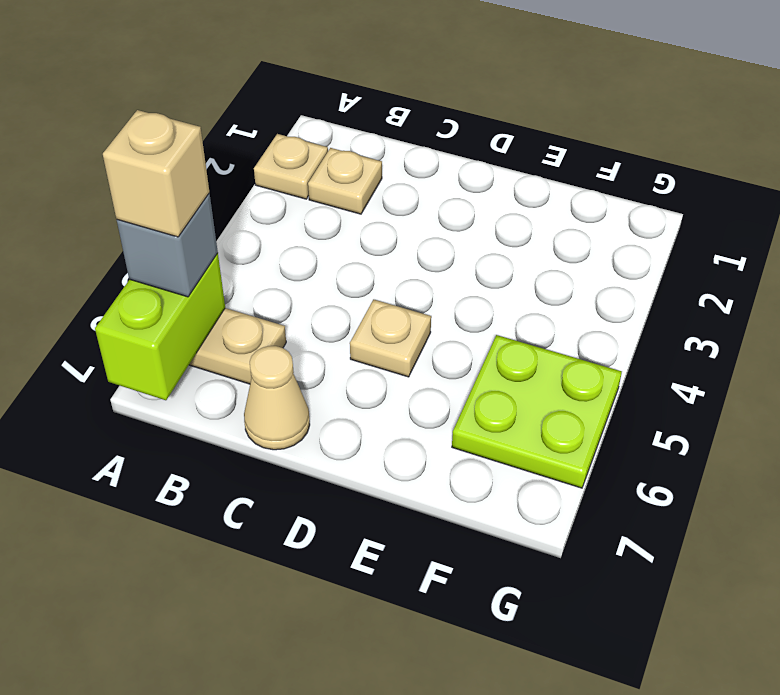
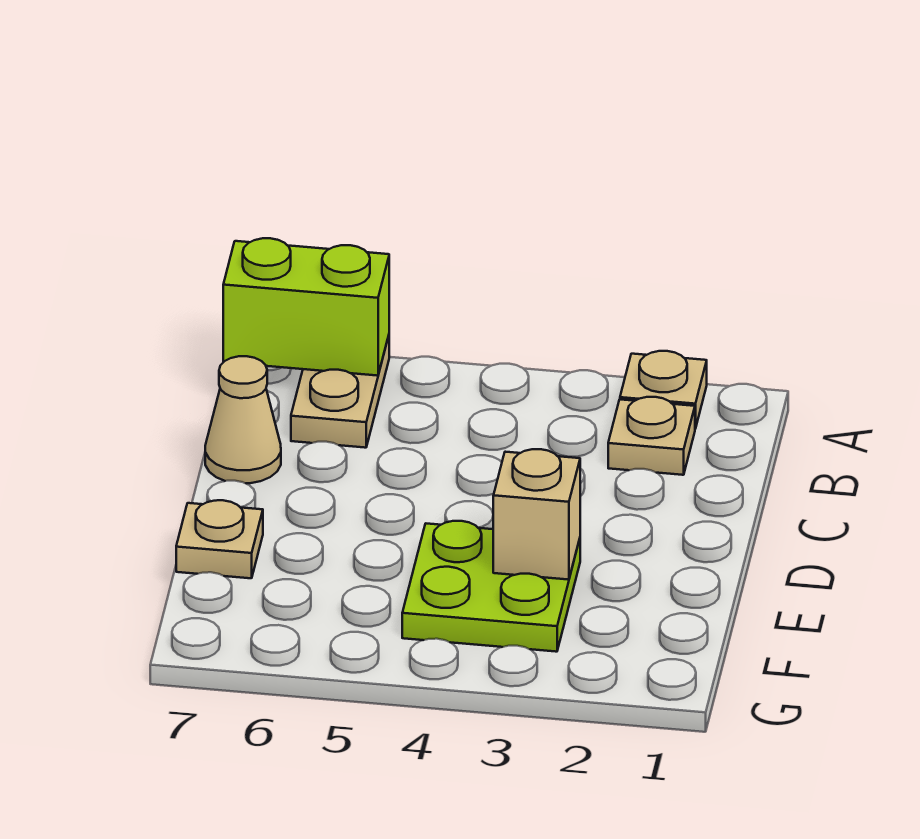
grey brick A6 level 3 -> none
tan brick A6 level 4 -> tan brick E3 level 2
tan plate D5 level 1 -> tan plate E7 level 1
lime plate F5:G6 level 1 -> lime plate E3:F4 level 1

